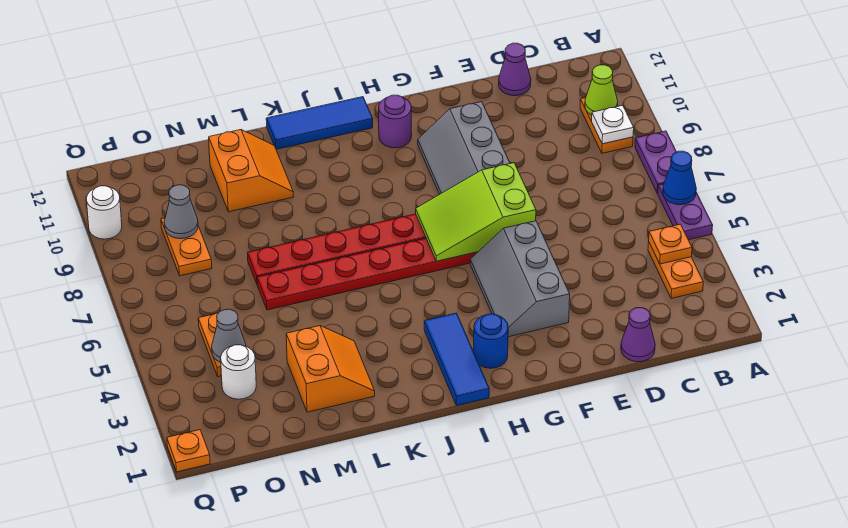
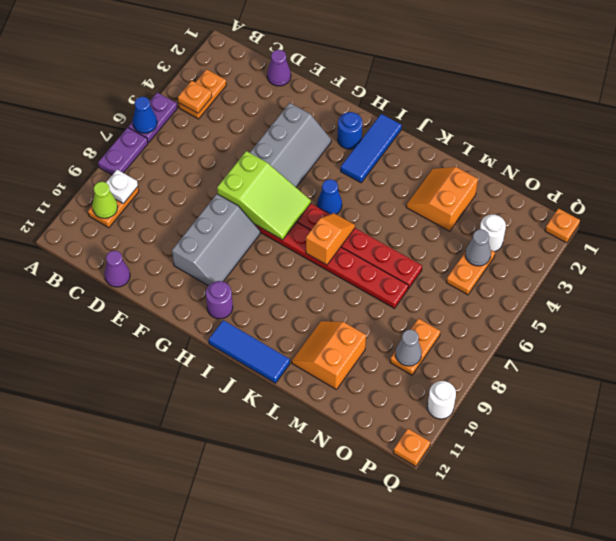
none -> blue cone I5 level 1
none -> orange slope J6:J7 level 2 top 7
none -> orange plate Q12 level 1

